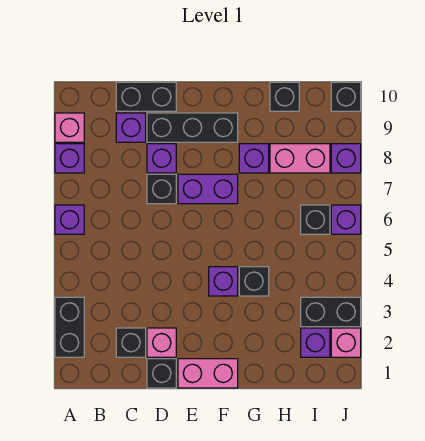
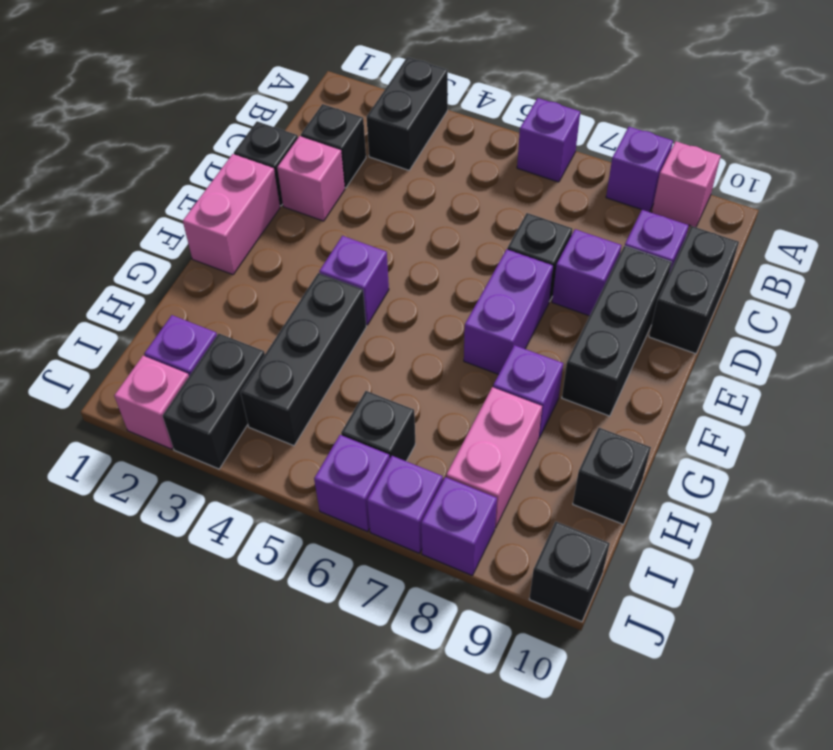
black brick A2:A3 level 1 -> black brick A3:B3 level 1
black brick G4 level 1 -> black brick G4:I4 level 1
none -> purple brick J7 level 1

